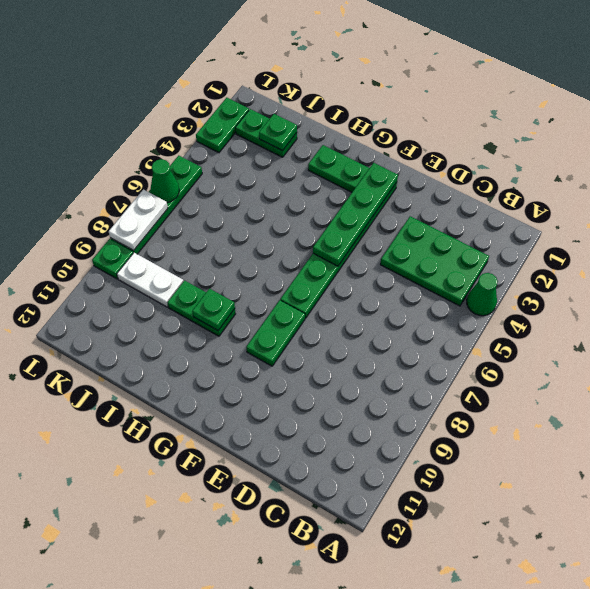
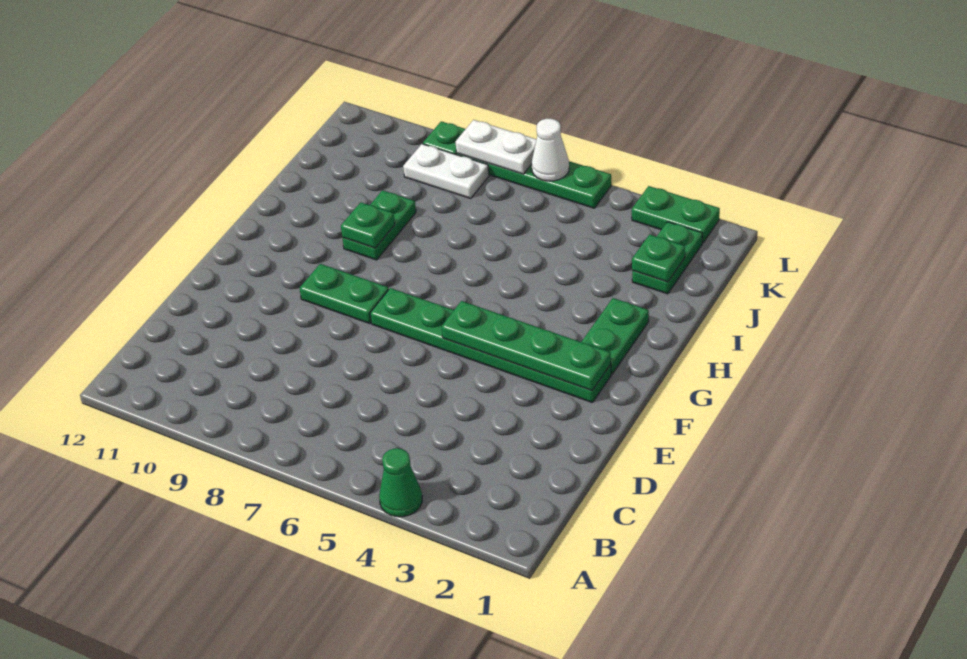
green plate B3:D4 level 1 -> none
white plate J9:K9 level 1 -> white plate K8:K9 level 1
green cone L6 level 2 -> white cone L6 level 2

